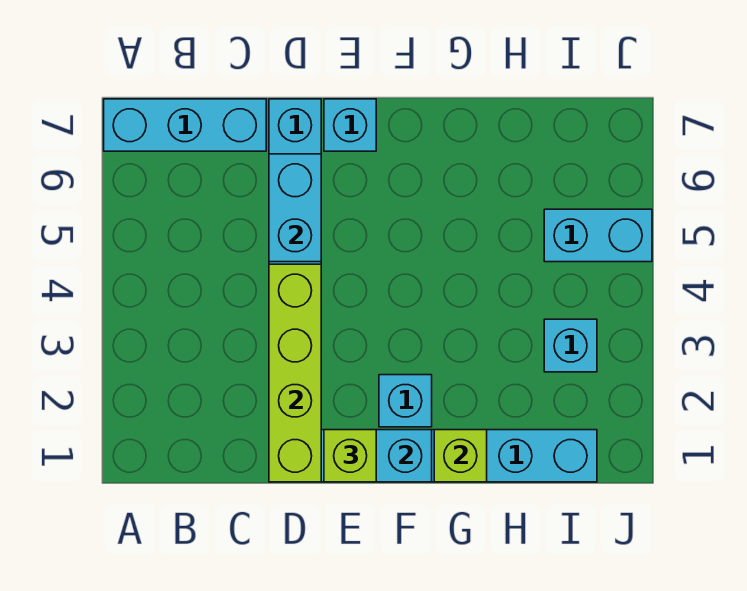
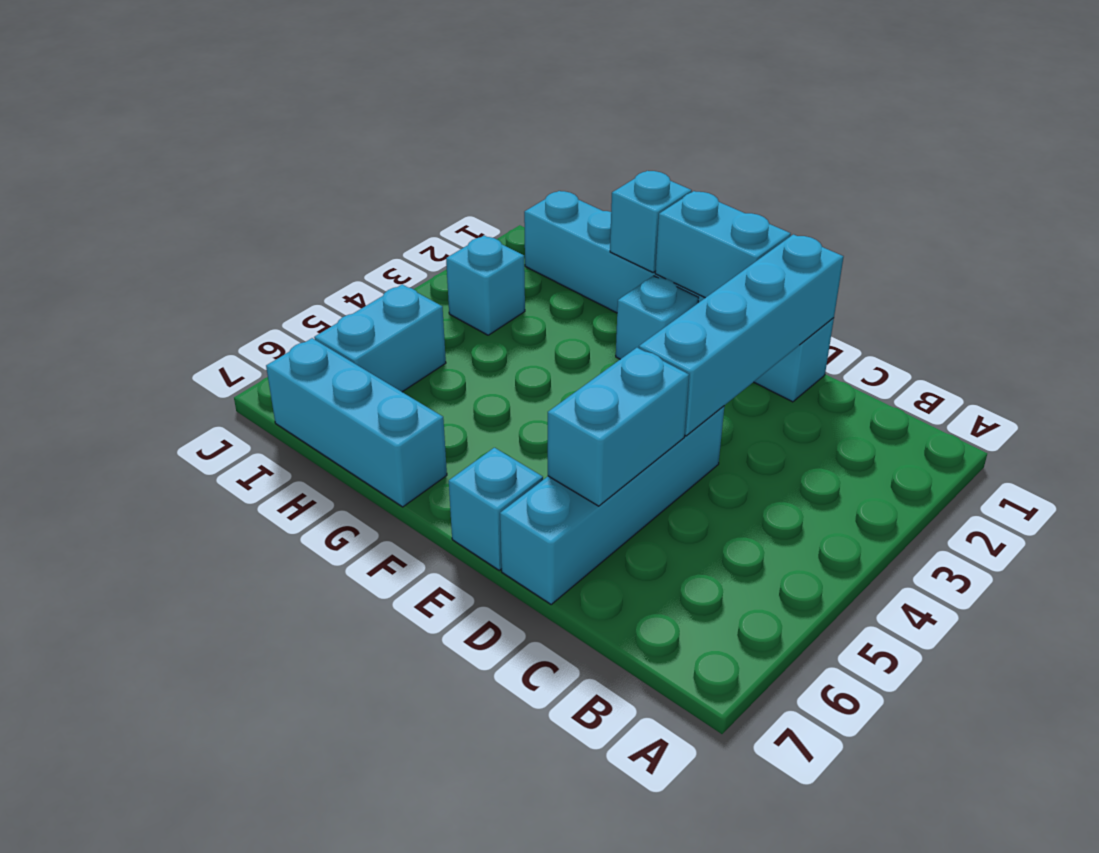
cyan brick A7:C7 level 1 -> cyan brick G7:I7 level 1
lime brick D1:D4 level 2 -> cyan brick D1:D4 level 2
lime brick E1 level 3 -> none
lime brick G1 level 2 -> cyan brick G1 level 2
cyan brick I5:J5 level 1 -> cyan brick I5:I6 level 1

